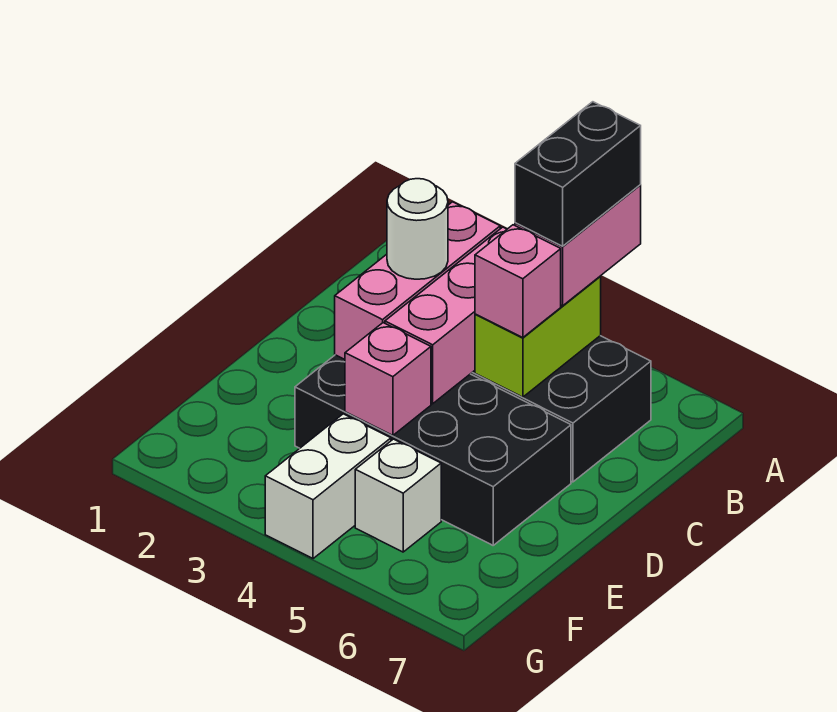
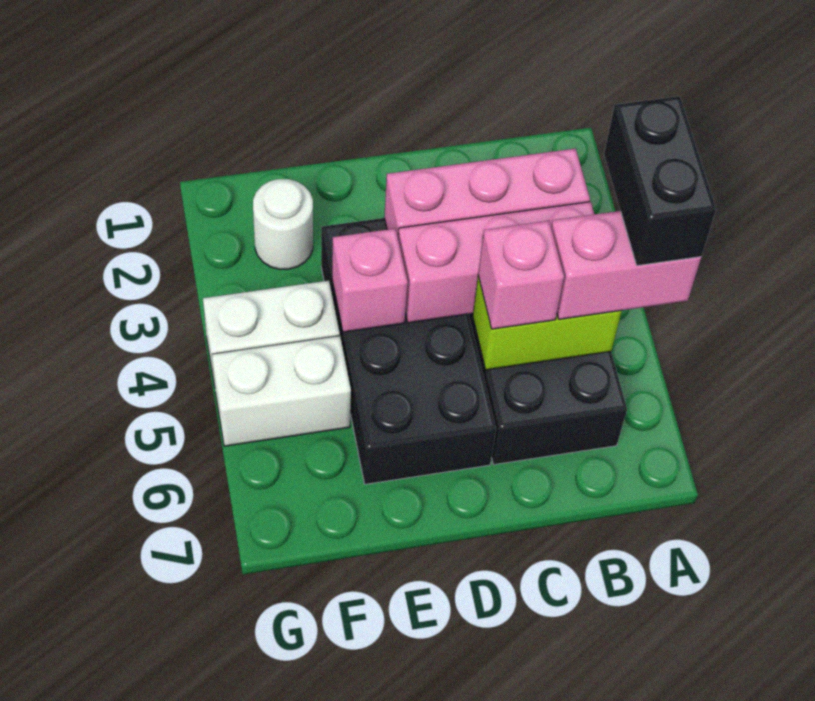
black brick A5:B5 level 4 -> black brick A4:A5 level 4
white round brick C3 level 3 -> white round brick F2 level 1
white brick F5 level 1 -> white brick F5:G5 level 1

